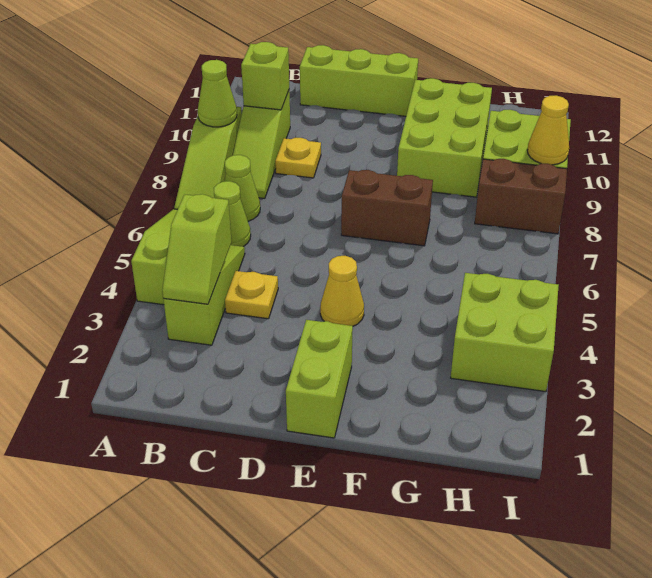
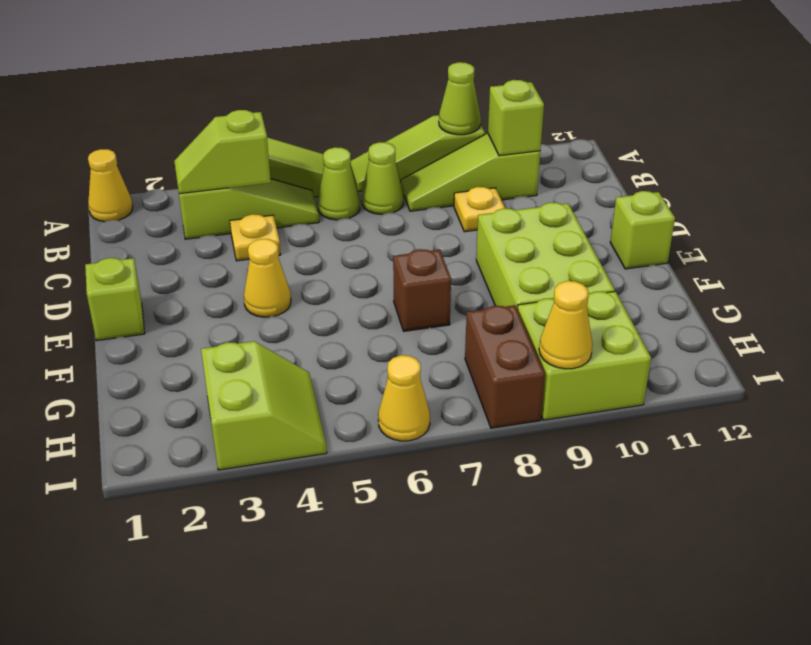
none -> yellow cone A1 level 1
lime brick C12:E12 level 1 -> lime brick E12 level 1
lime brick E1:E2 level 1 -> lime brick E1 level 1
brown brick E7:F7 level 1 -> brown brick F7 level 1
lime brick F9:G11 level 1 -> lime brick E9:G10 level 1
lime brick H3:I4 level 1 -> lime slope H3:I4 level 1 top 3
none -> yellow cone I6 level 1

